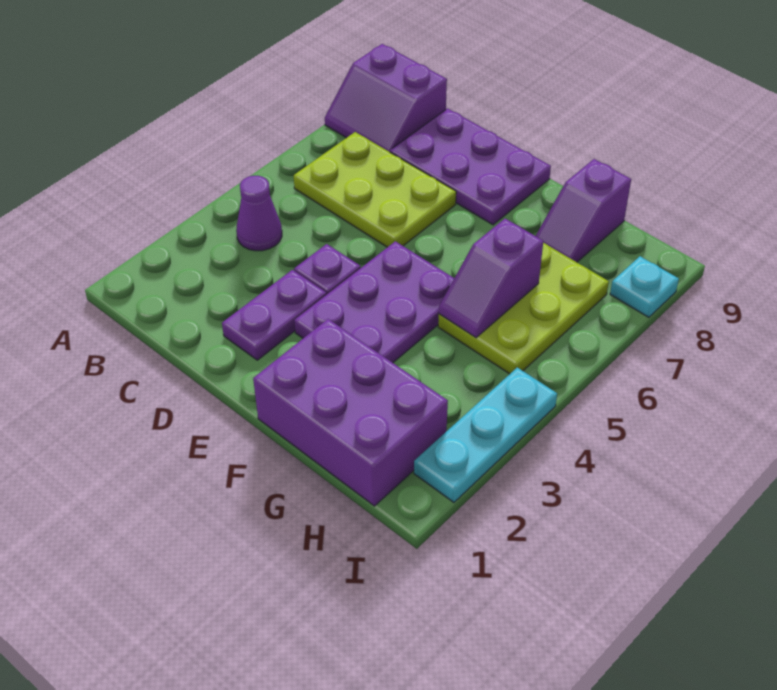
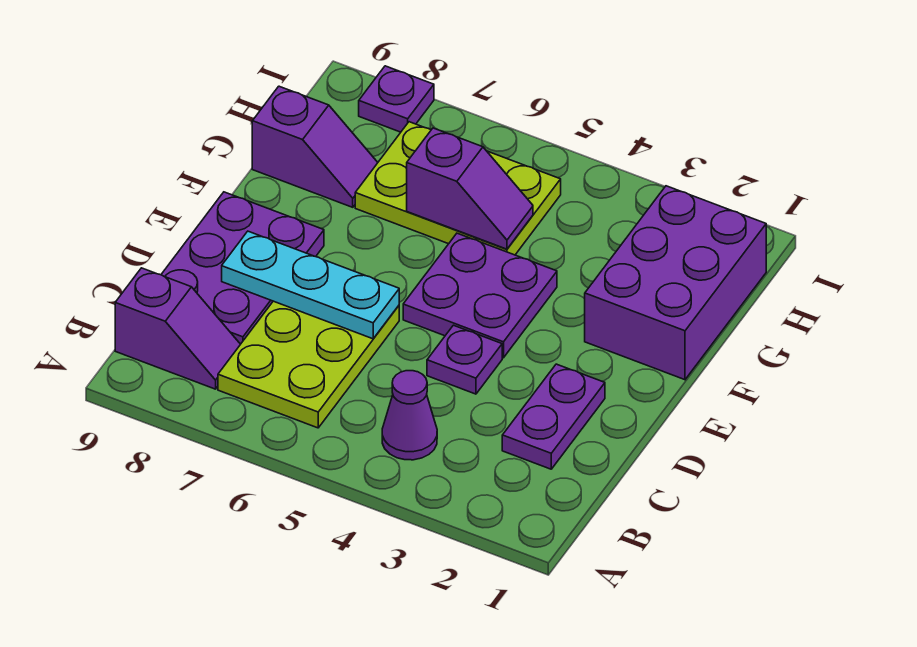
purple slope A8:B9 level 1 top 9 -> purple slope B8:B9 level 1 top 9
purple plate D2:D3 level 1 -> purple plate C2:D2 level 1
purple plate E3:F5 level 1 -> purple plate E4:F5 level 1
cyan plate I2:I4 level 1 -> cyan plate D6:D8 level 2
cyan plate I8 level 1 -> purple plate I8 level 1

